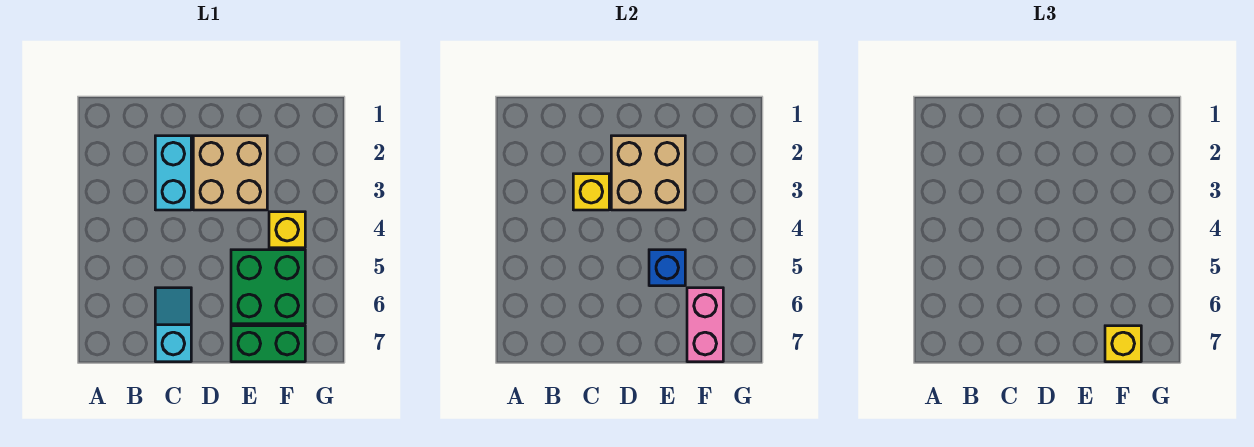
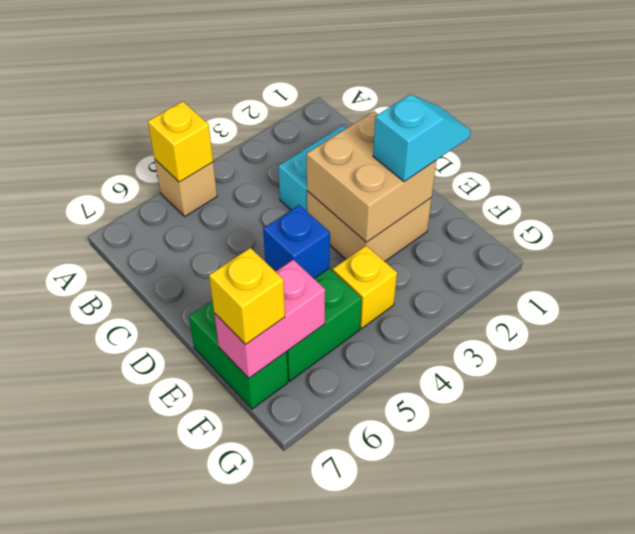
none -> tan brick A5 level 1
yellow brick C3 level 2 -> yellow brick A5 level 2
cyan slope C6:C7 level 1 top 7 -> cyan slope E1:E2 level 3 top 2

